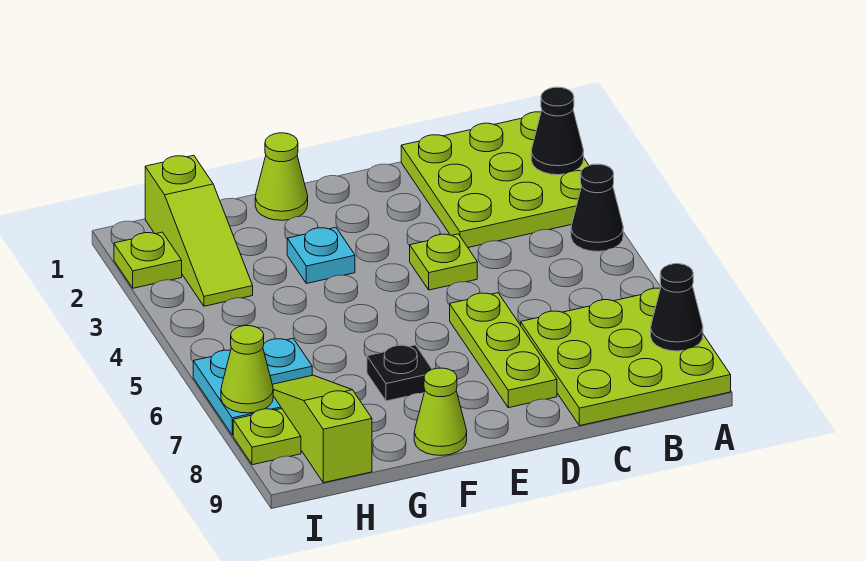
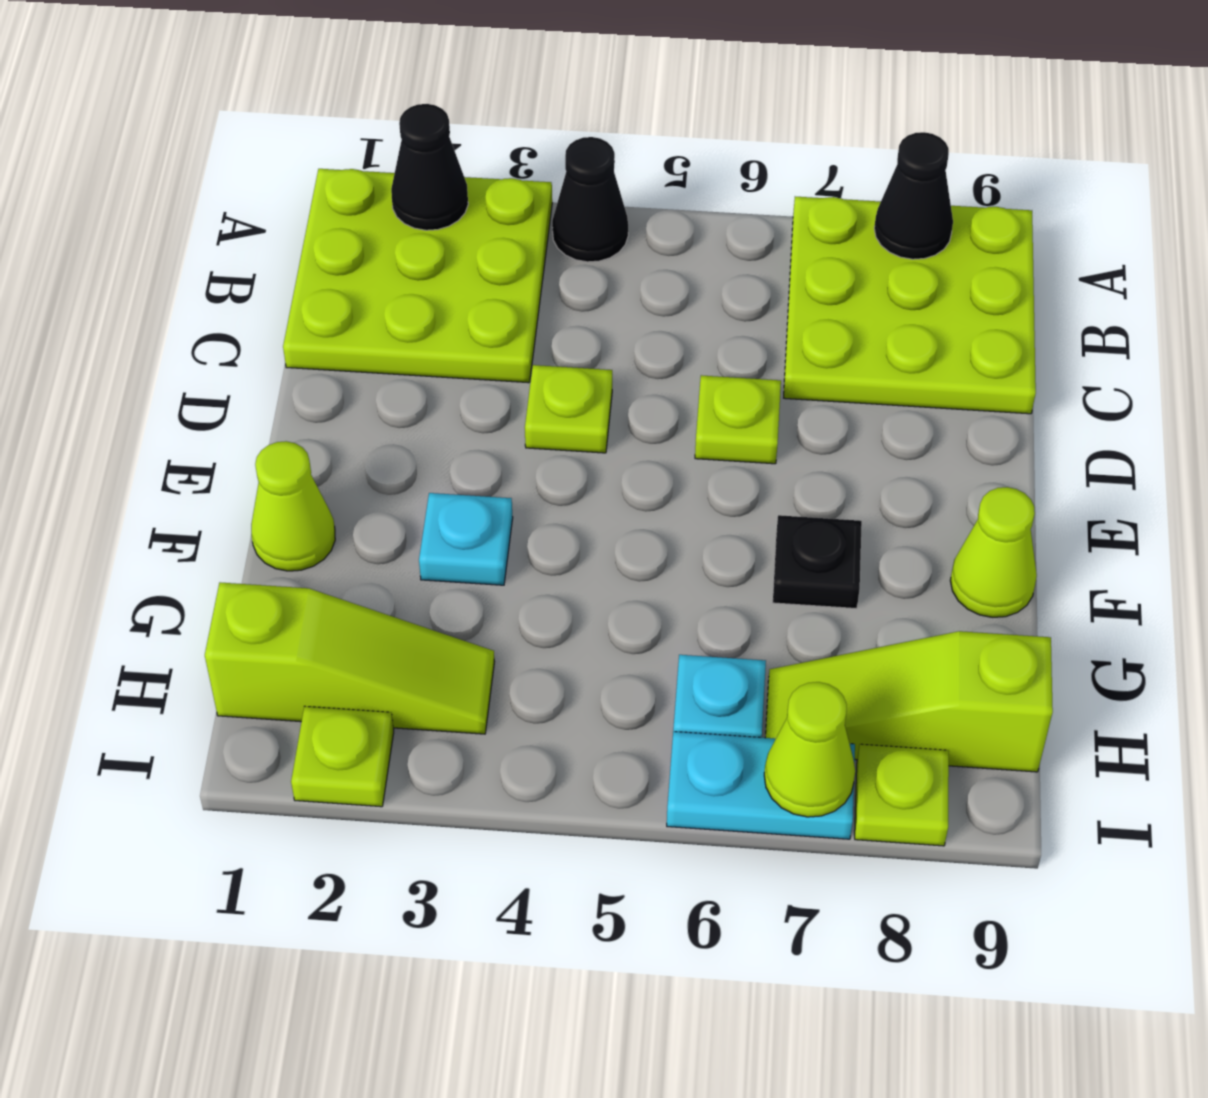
lime plate D6:D8 level 1 -> lime plate D6 level 1

